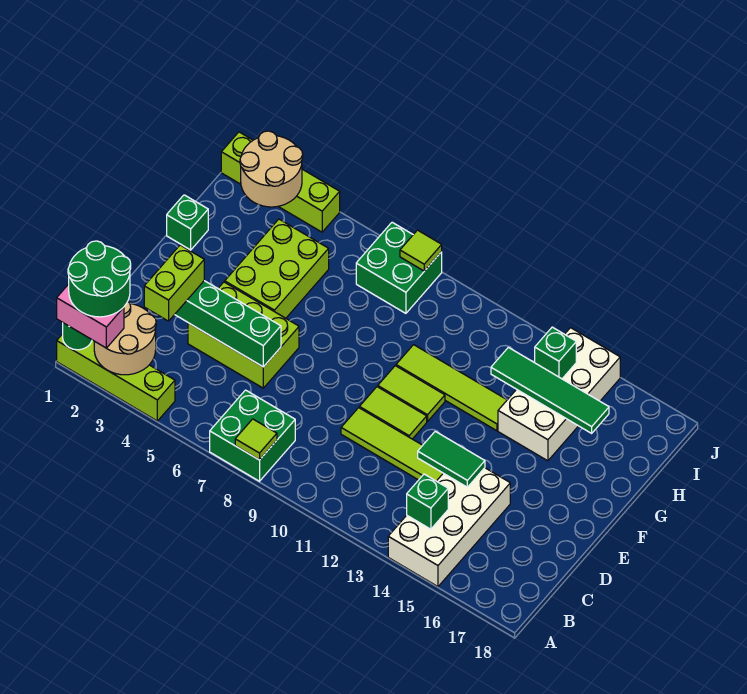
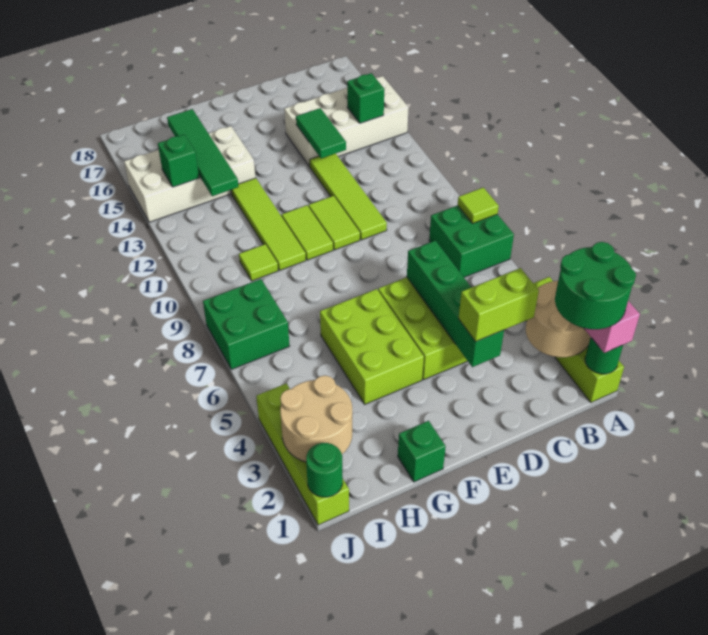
lime brick F4:H5 level 1 -> lime brick F4:G6 level 1
none -> green round brick J1 level 2
lime tile J8 level 2 -> lime tile H10 level 1

